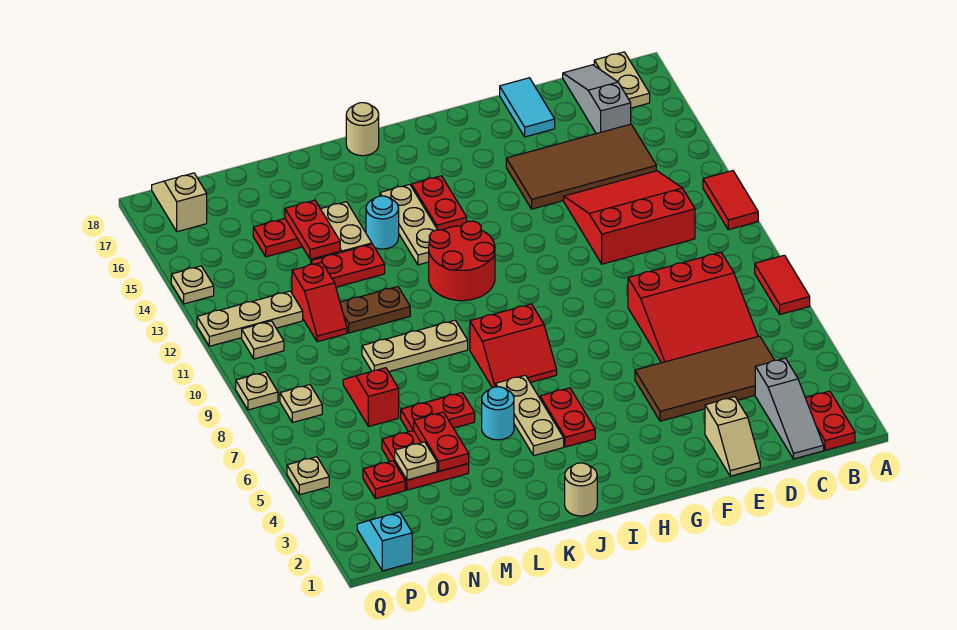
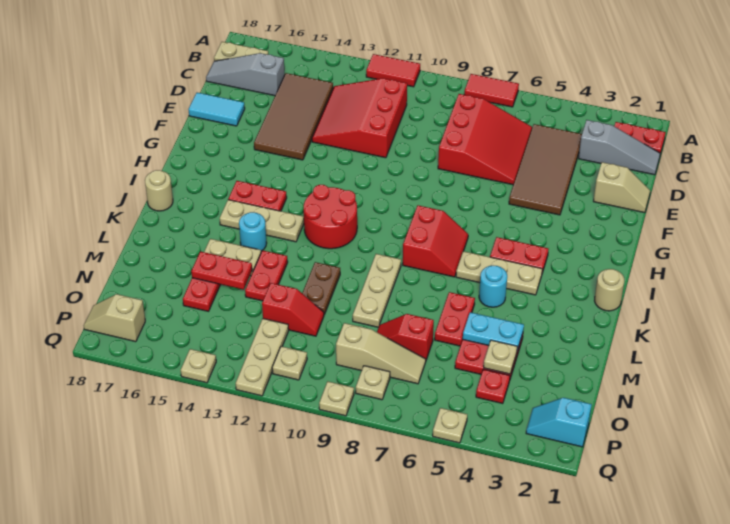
red plate M4:M5 level 2 -> cyan plate M4:M5 level 2
none -> tan slope O7:O9 level 1 top 9

